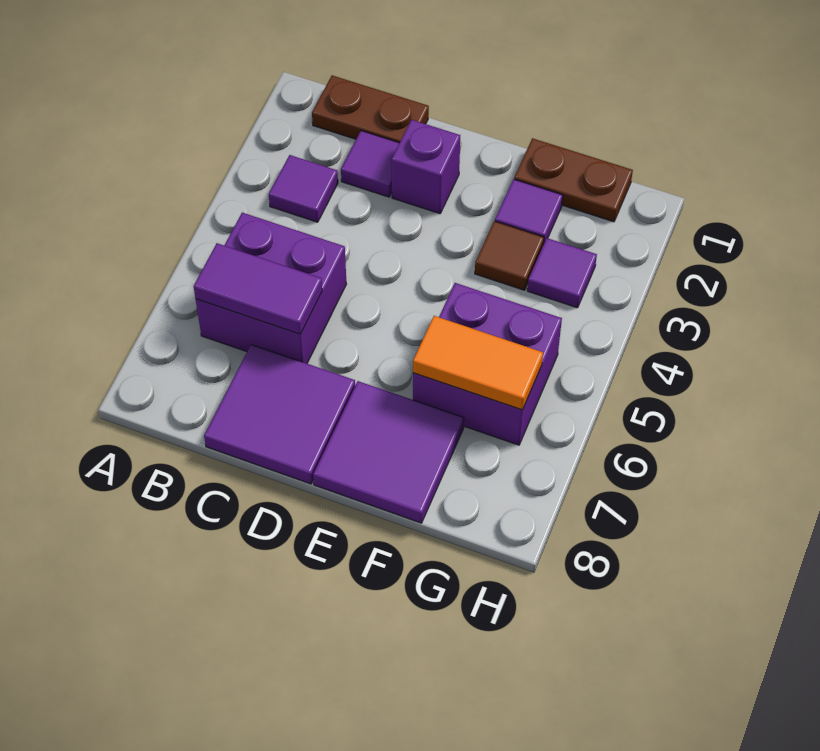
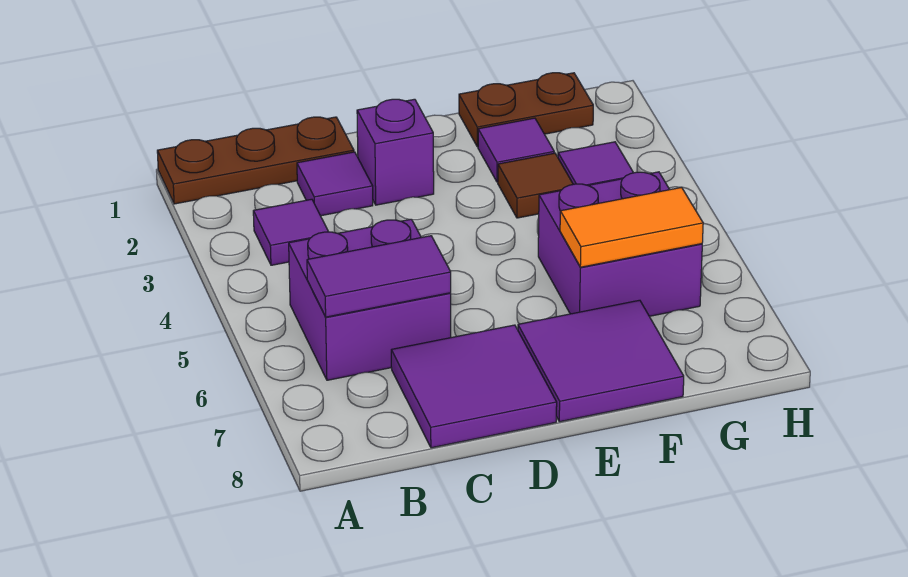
brown plate B1:C1 level 1 -> brown plate A1:C1 level 1

